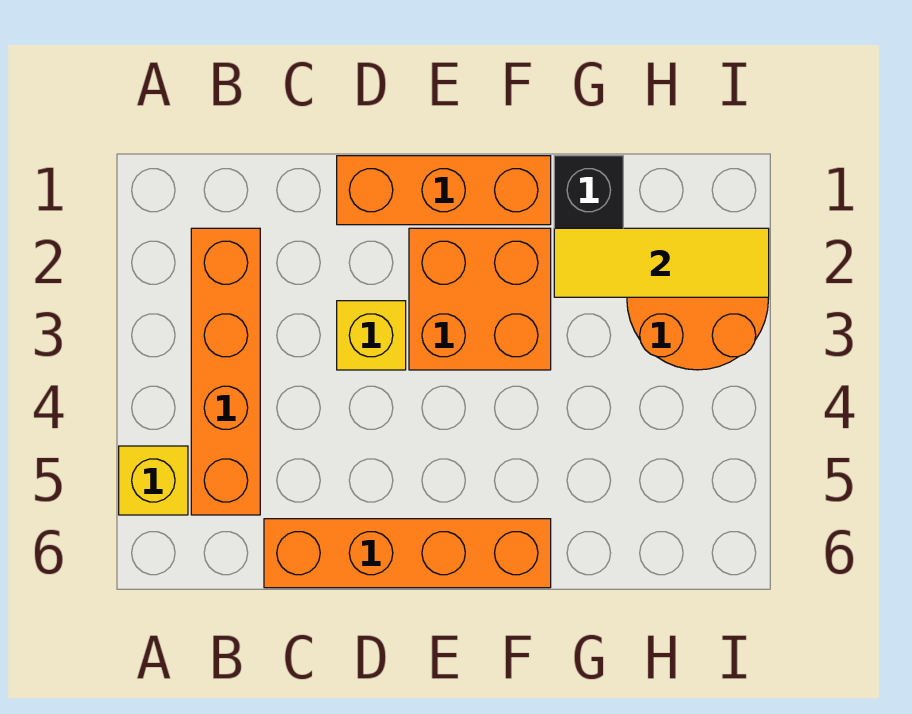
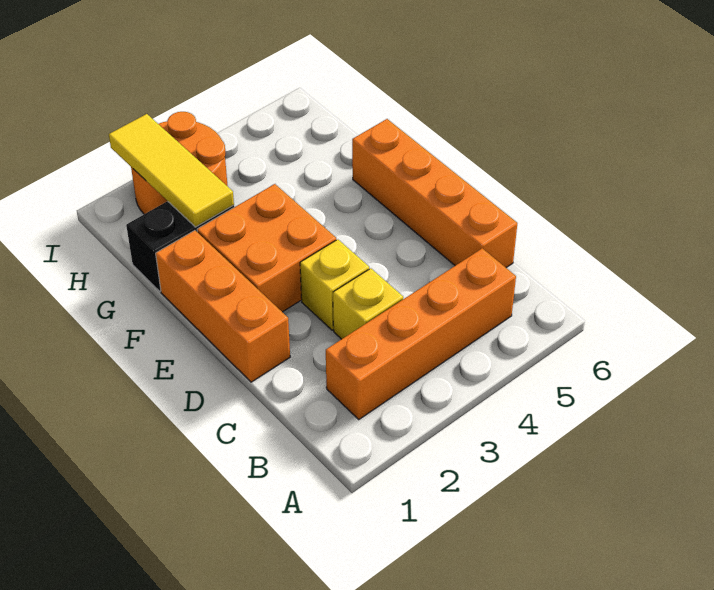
yellow brick A5 level 1 -> yellow brick C3 level 1

